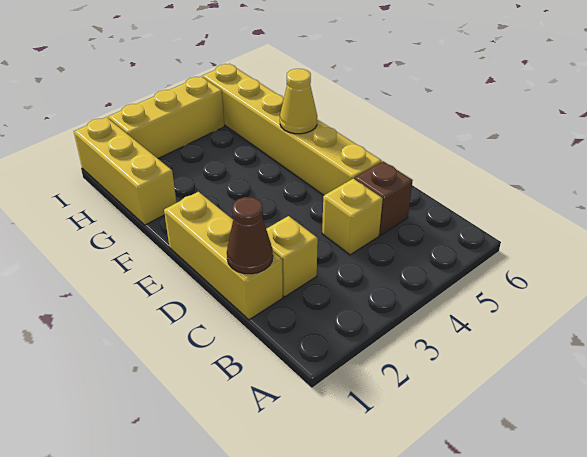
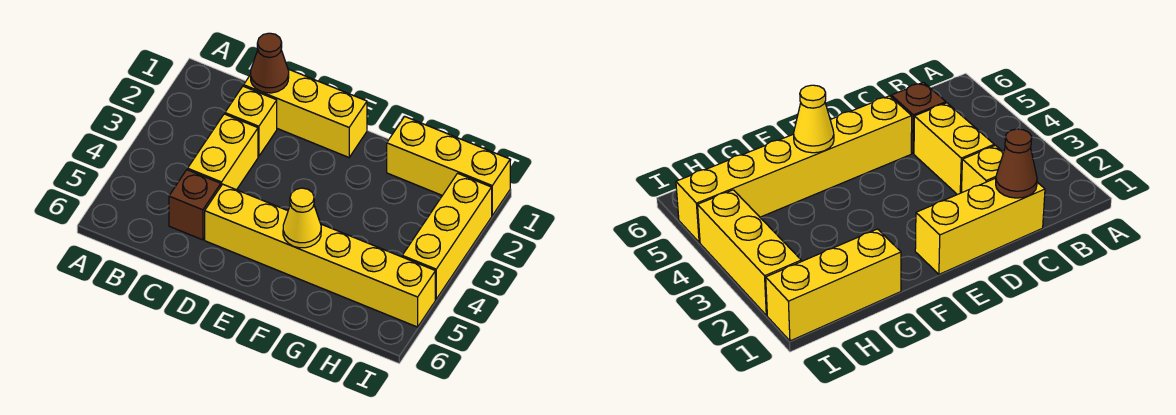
yellow brick C4 level 1 -> yellow brick C3:C4 level 1

